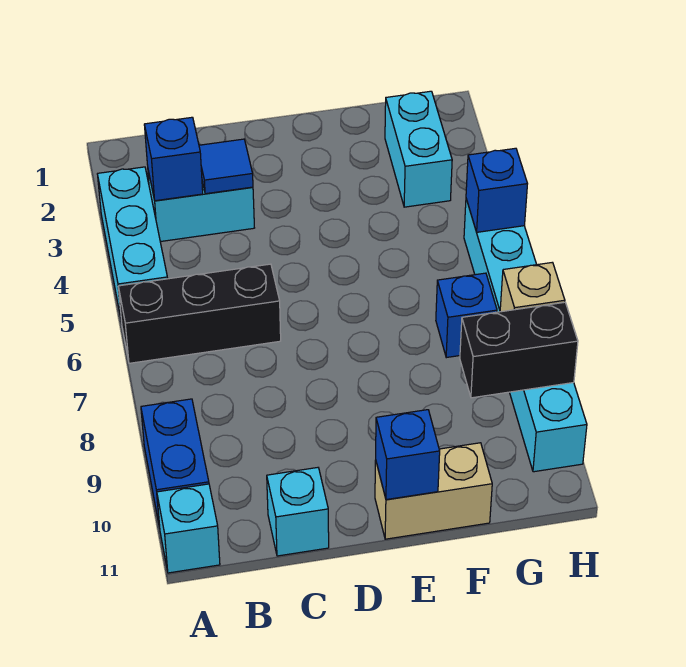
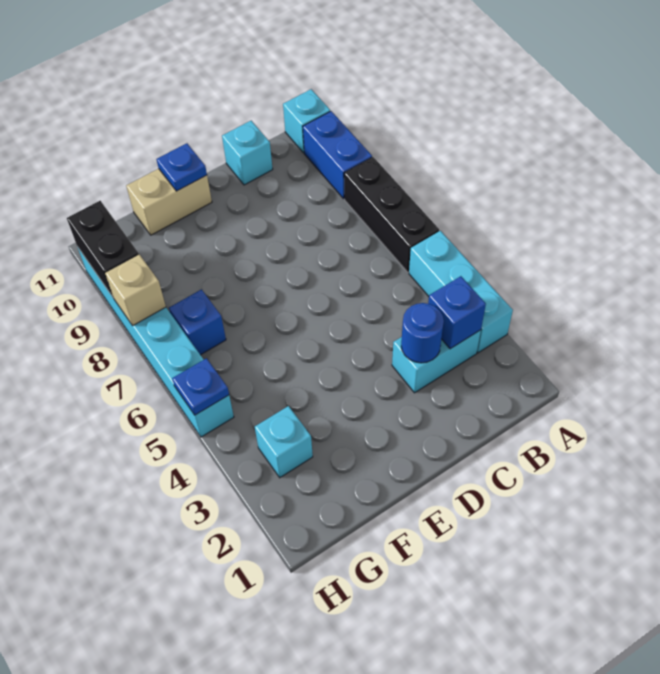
black brick A6:C6 level 1 -> black brick A6:A8 level 1
blue tile C3 level 2 -> blue round brick C3 level 2
blue brick E11 level 2 -> blue plate E11 level 2
cyan brick G2:G3 level 1 -> cyan brick G3 level 1
black brick G9:H9 level 2 -> black brick H9:H10 level 2
blue brick H5 level 2 -> blue plate H5 level 2

